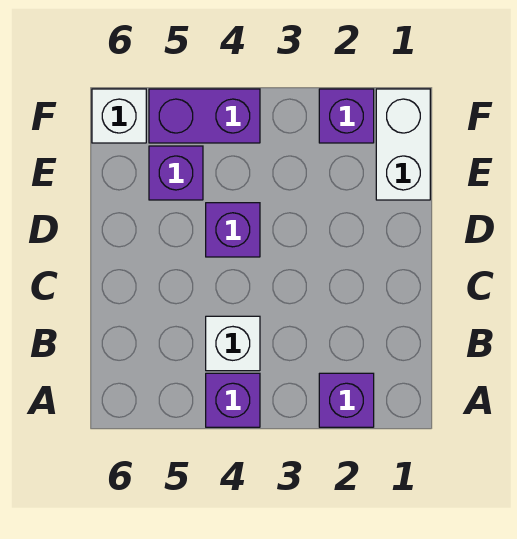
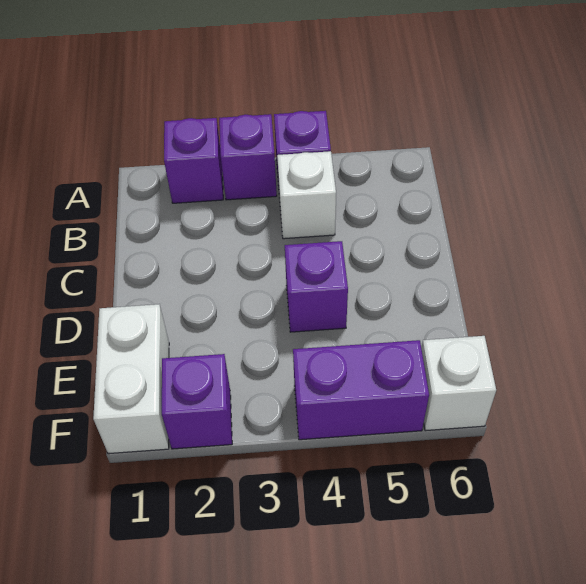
purple brick E5 level 1 -> purple brick A3 level 1

